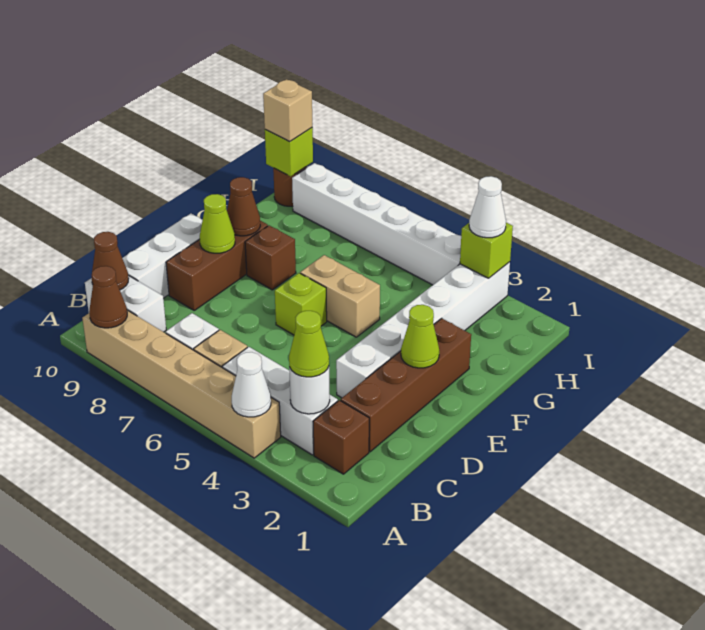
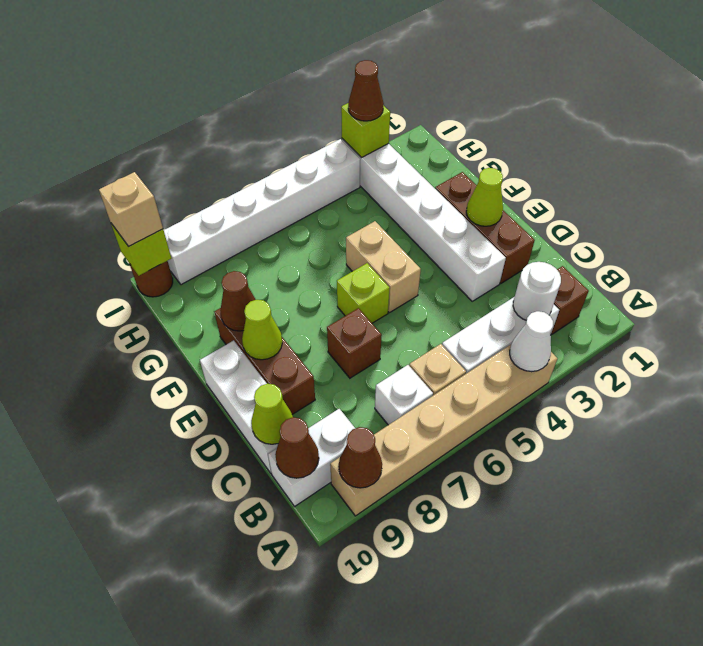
lime cone B3 level 3 -> lime cone C10 level 2
brown brick C2:F2 level 1 -> brown brick D2:F2 level 1
tan brick F5:F6 level 1 -> tan brick E5:F5 level 1
brown brick F8 level 1 -> brown brick D7 level 1
white cone I3 level 3 -> brown cone I3 level 3

